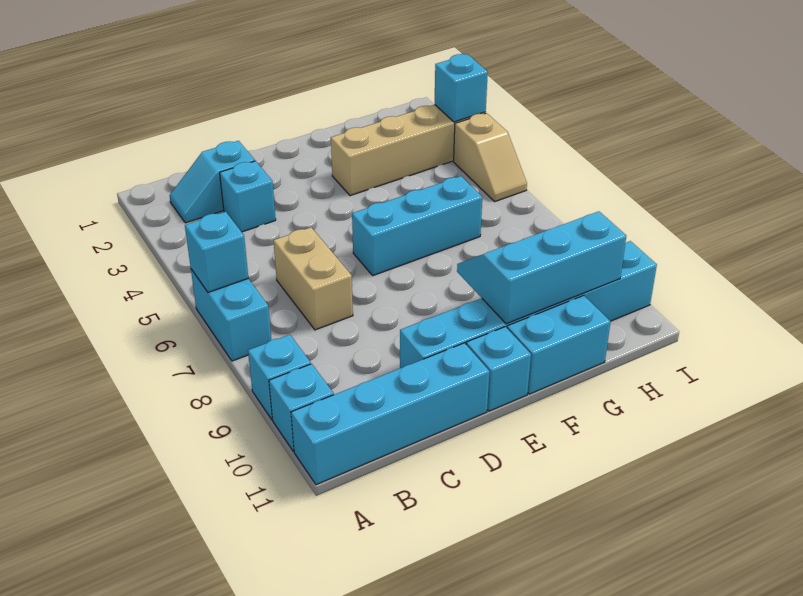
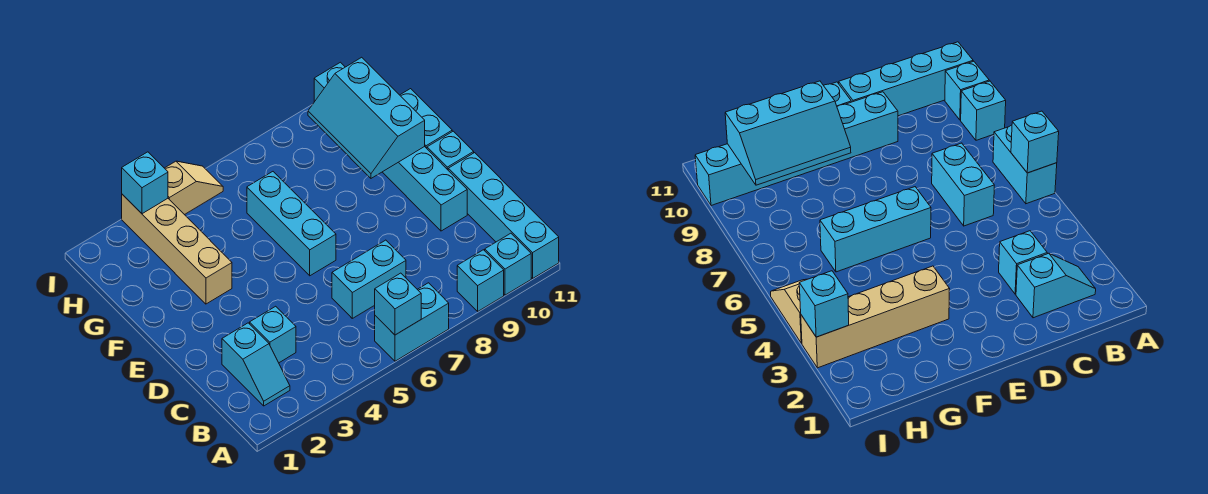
tan brick C6:C7 level 1 -> cyan brick C6:C7 level 1

